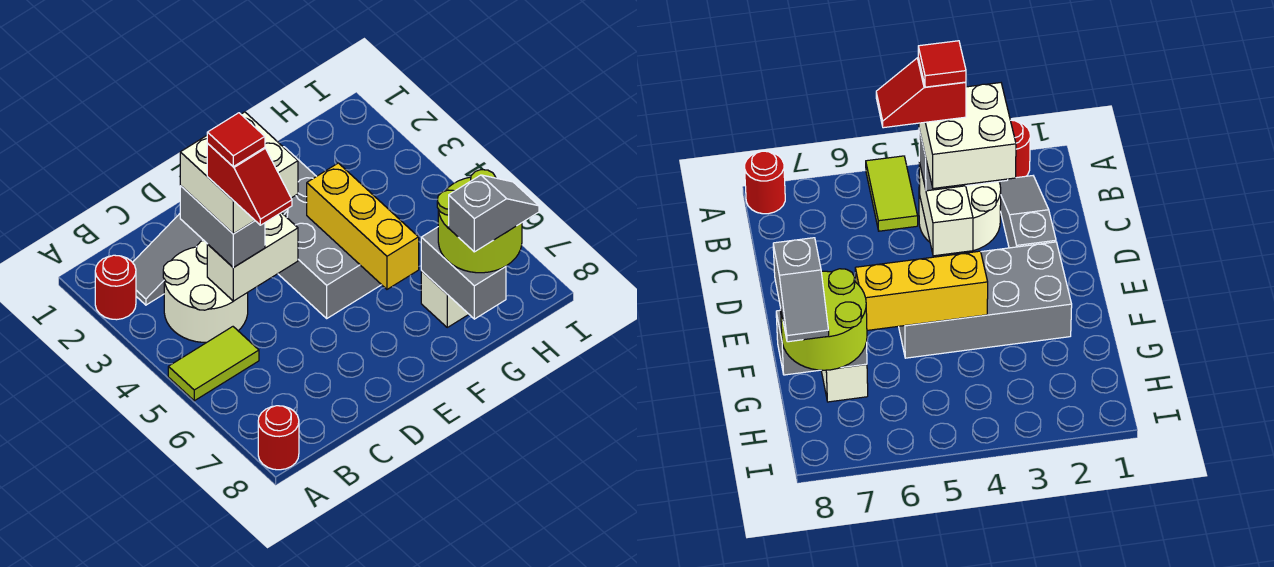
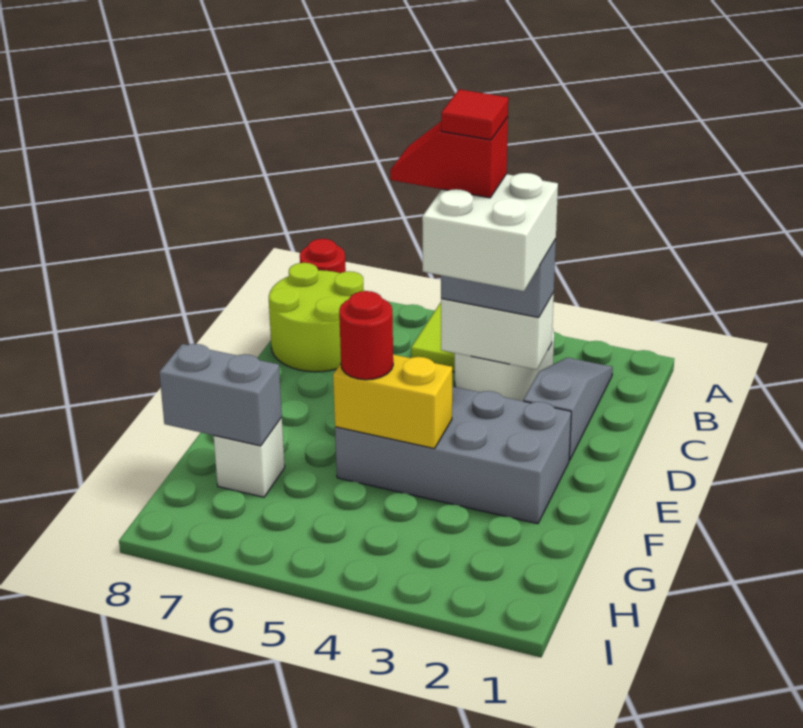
red round brick A2 level 1 -> red round brick F5 level 3
white brick C4:D4 level 2 -> white brick C3:C4 level 2
yellow brick F4:F6 level 2 -> yellow brick F4:F5 level 2
lime round brick G7:H8 level 3 -> lime round brick B7:C8 level 1
grey slope G8:H8 level 4 top G -> none

